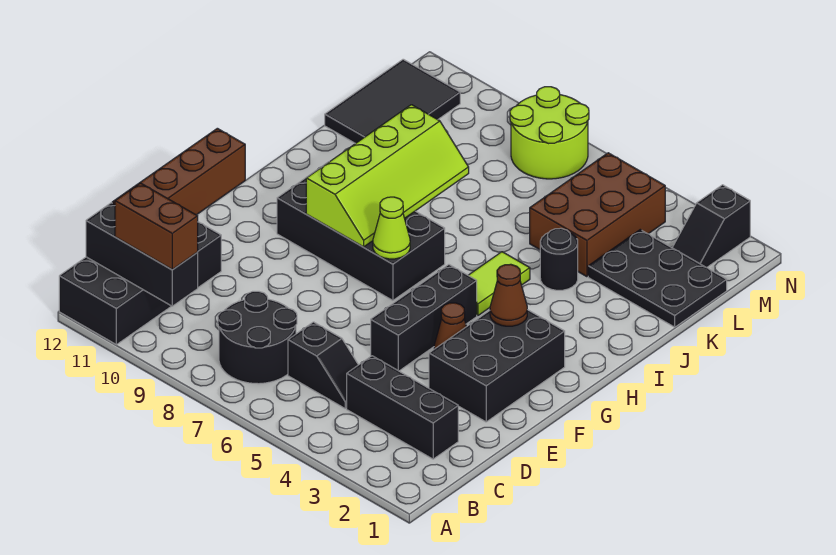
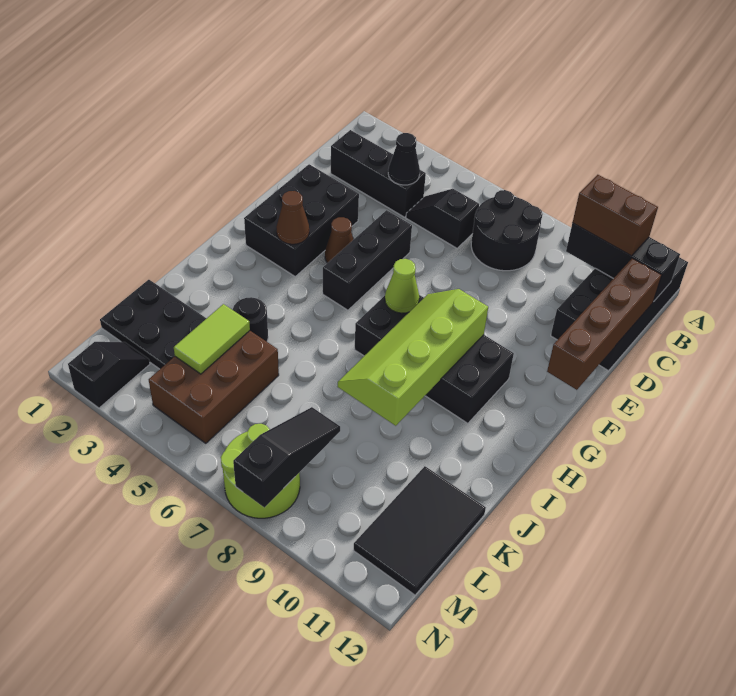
none -> black cone C4 level 2
lime tile H5:I5 level 1 -> lime tile K4:L4 level 2
none -> black slope L8:N8 level 2 top N

